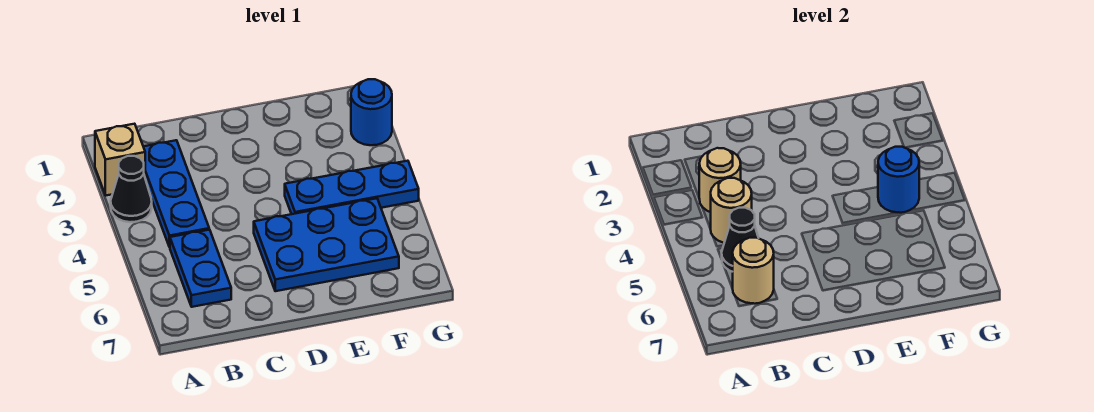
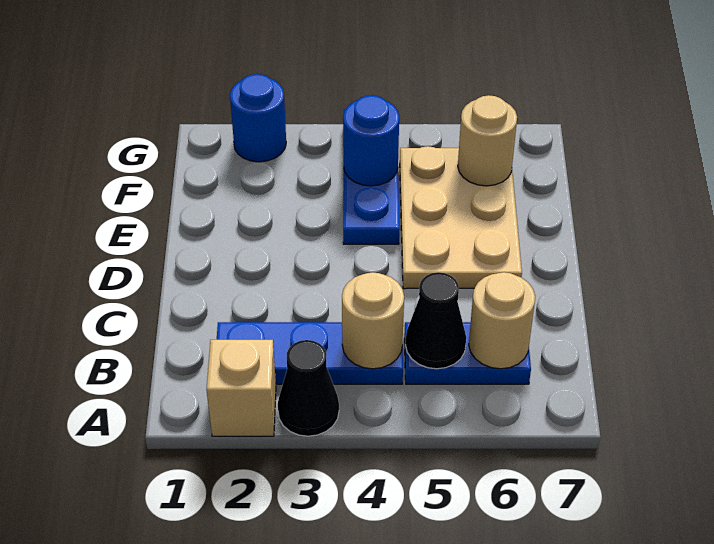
tan round brick B3 level 2 -> tan round brick F6 level 2
blue plate D5:F6 level 1 -> tan plate D5:F6 level 1

